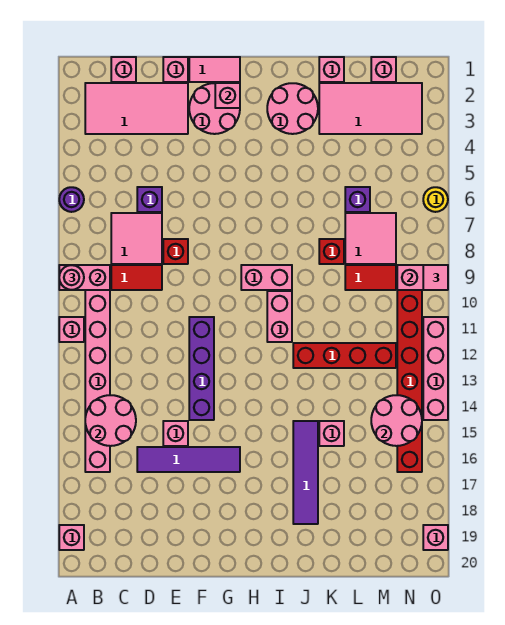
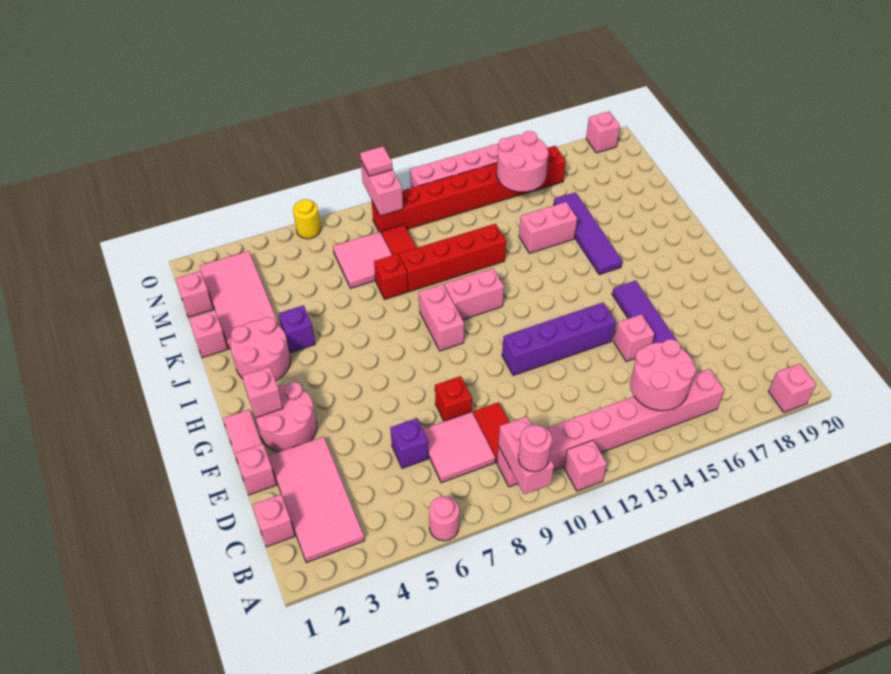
purple round brick A6 level 1 -> pink round brick A6 level 1
red brick J12:M12 level 1 -> red brick K9:K12 level 1
purple tile J15:J18 level 1 -> purple tile I16:L16 level 1
pink brick K15 level 1 -> pink brick K14:K15 level 1
purple brick L6 level 1 -> purple brick J4 level 1

